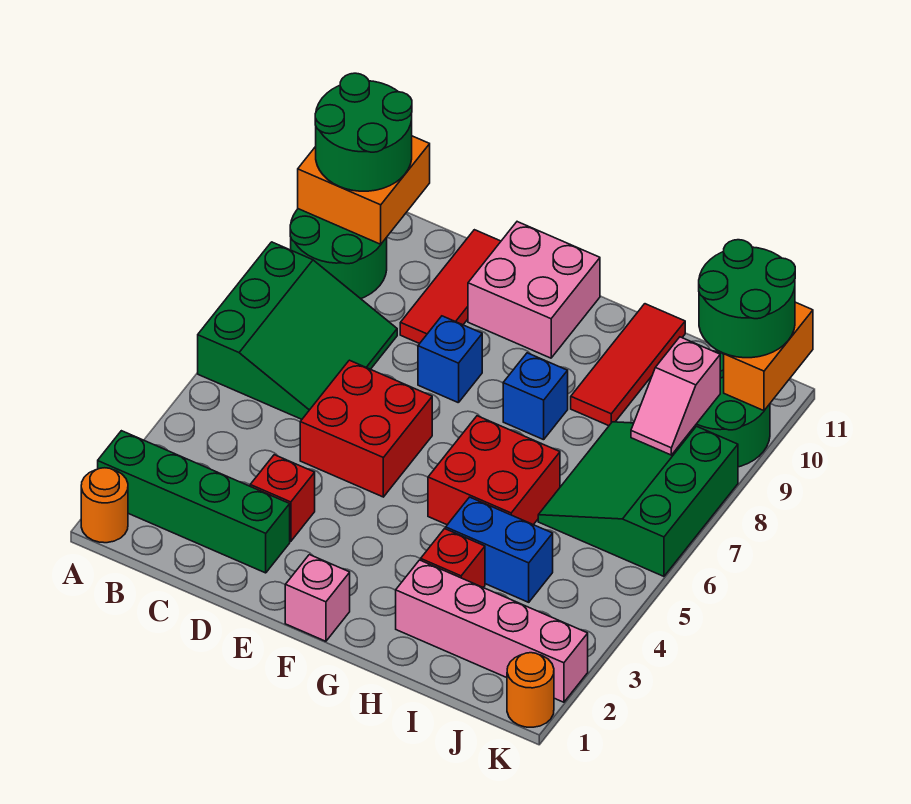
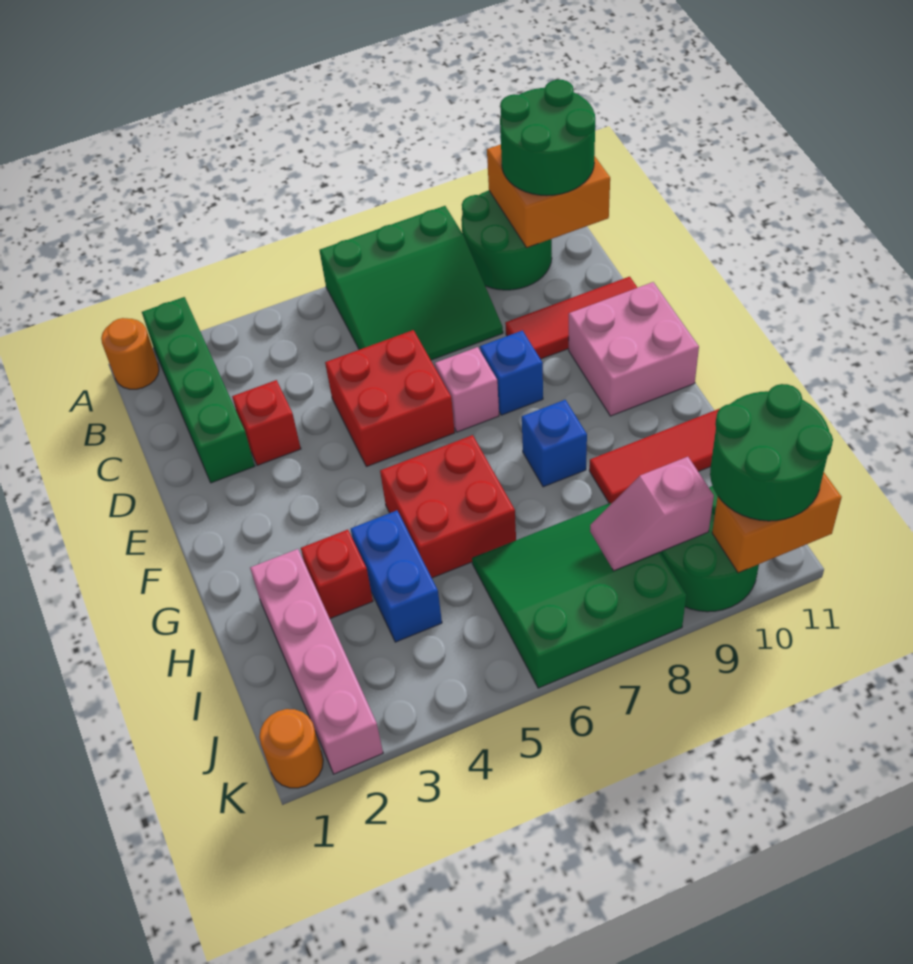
pink brick F1 level 1 -> pink brick E7 level 1

